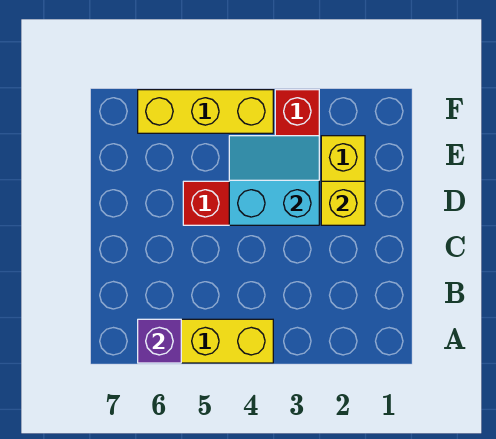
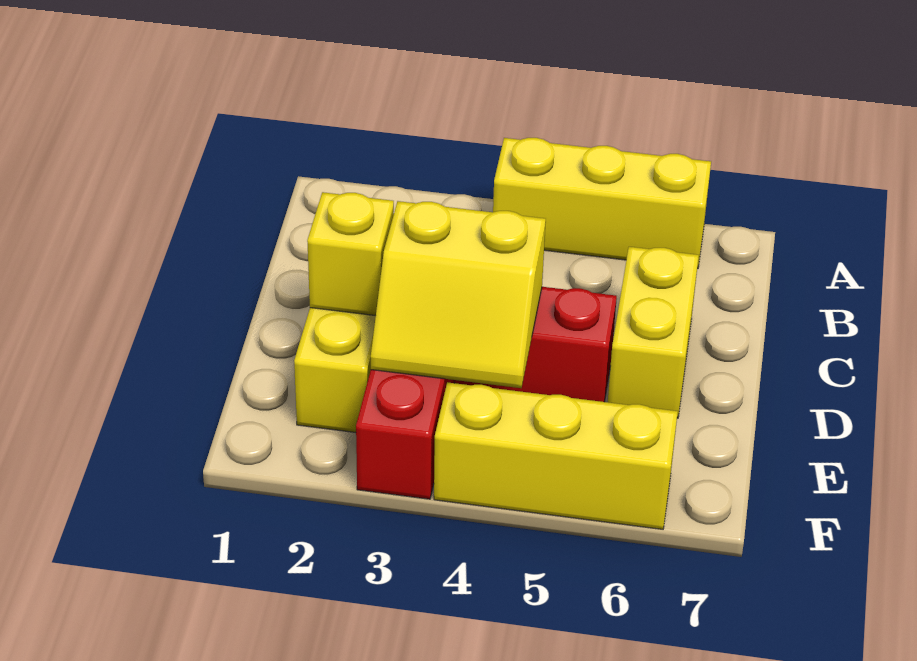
purple brick A6 level 2 -> none
none -> yellow brick C6:D6 level 1
cyan slope D3:E4 level 2 top D -> yellow slope D3:E4 level 2 top D

